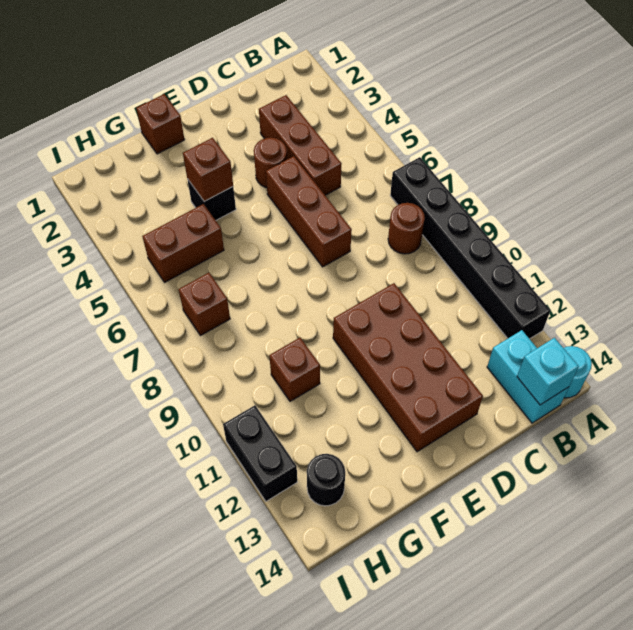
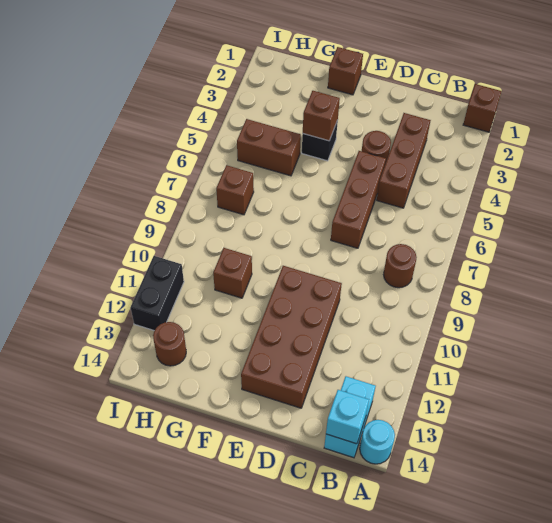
none -> brown brick A1 level 1
black brick A7:A12 level 1 -> none
black round brick H13 level 1 -> brown round brick H13 level 1

